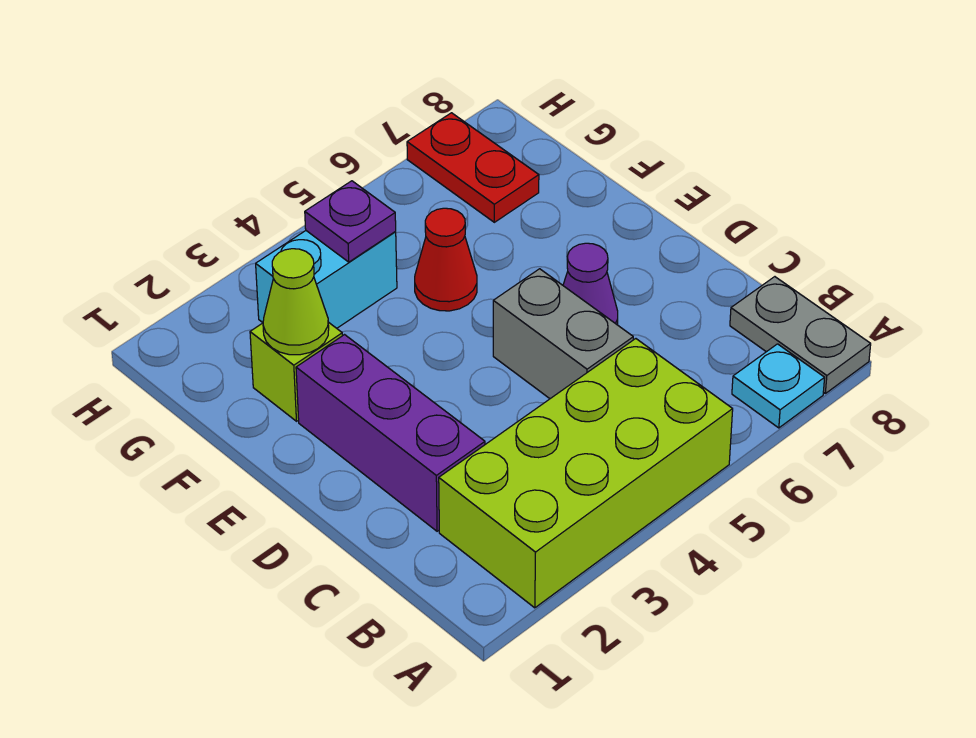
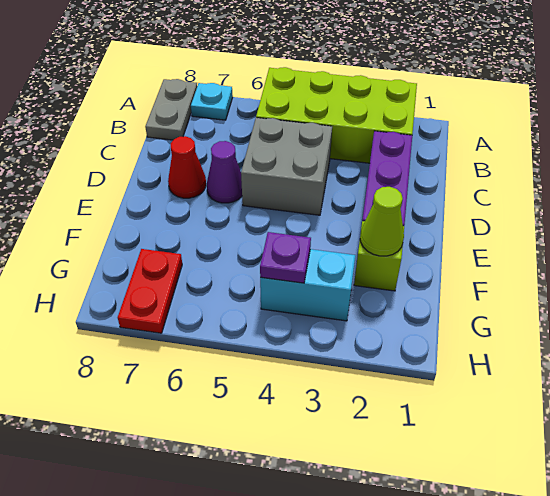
grey brick C5:D5 level 1 -> grey brick C4:D5 level 1
red cone F5 level 1 -> red cone D7 level 1

